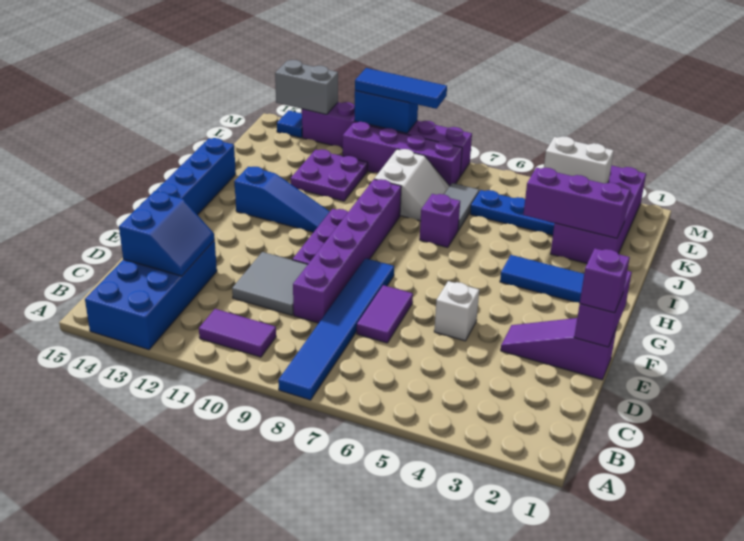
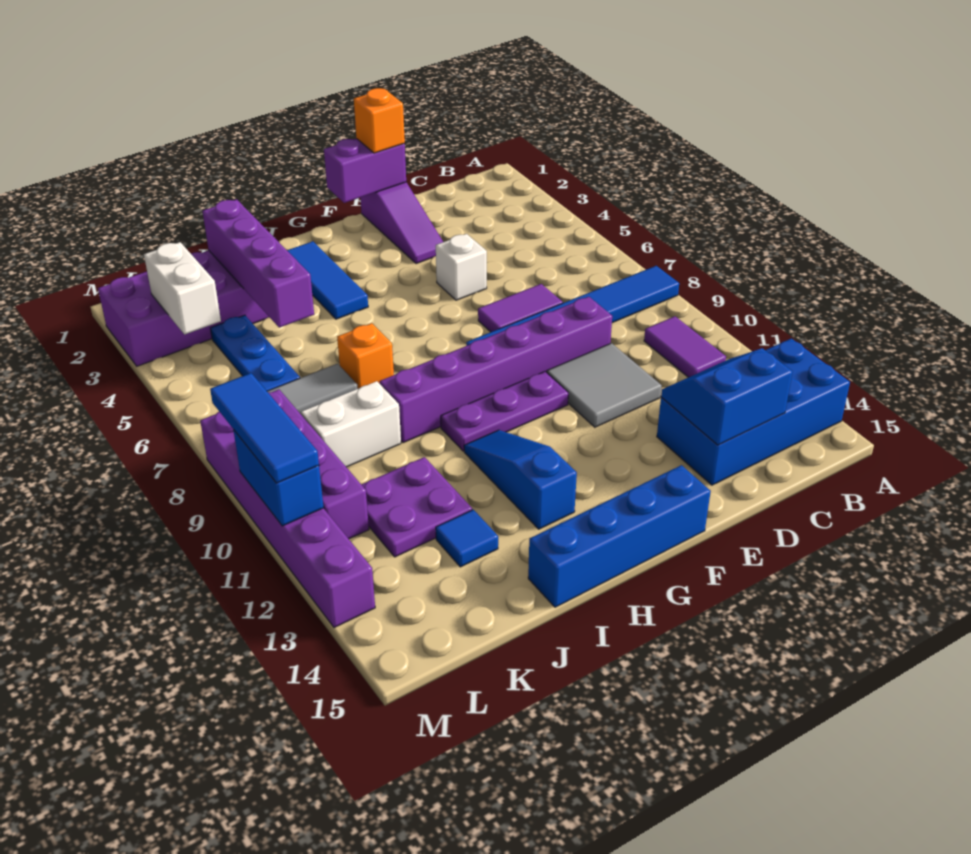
purple brick E1 level 3 -> orange brick E1 level 3
purple brick I7 level 1 -> orange brick I7 level 1
purple brick J2:J4 level 2 -> purple brick J2:J5 level 2
grey brick M13:M14 level 2 -> none
blue tile M14 level 1 -> blue tile J13 level 1

